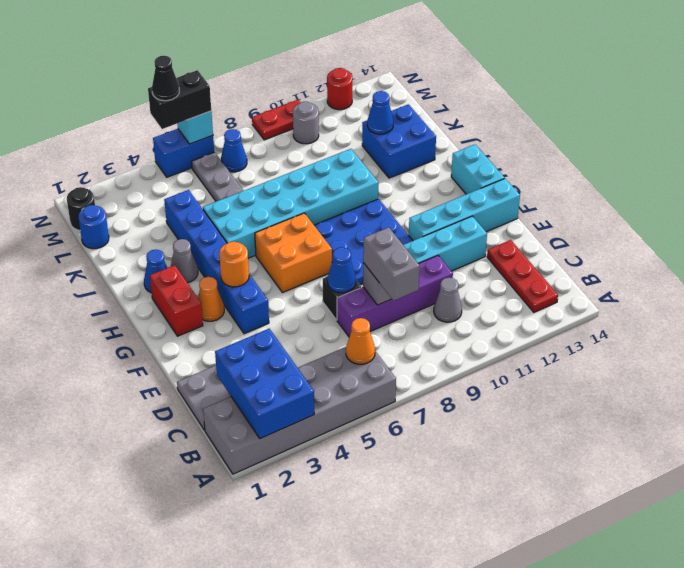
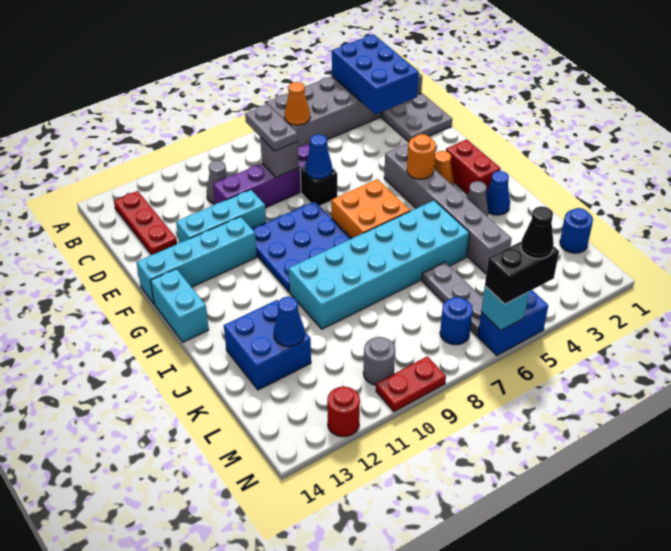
grey brick C8:D8 level 3 -> grey plate C8:D8 level 3
blue brick F4:K4 level 1 -> grey brick F4:K4 level 1
black round brick M1 level 1 -> none
blue cone M7 level 1 -> blue round brick M7 level 1

